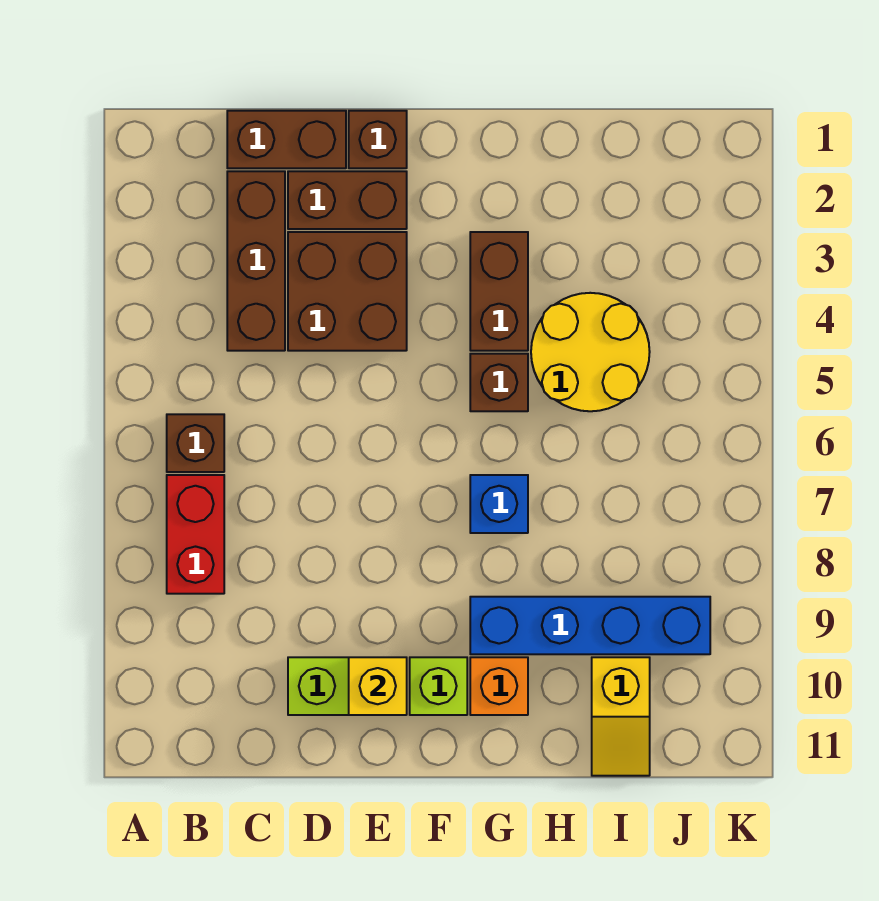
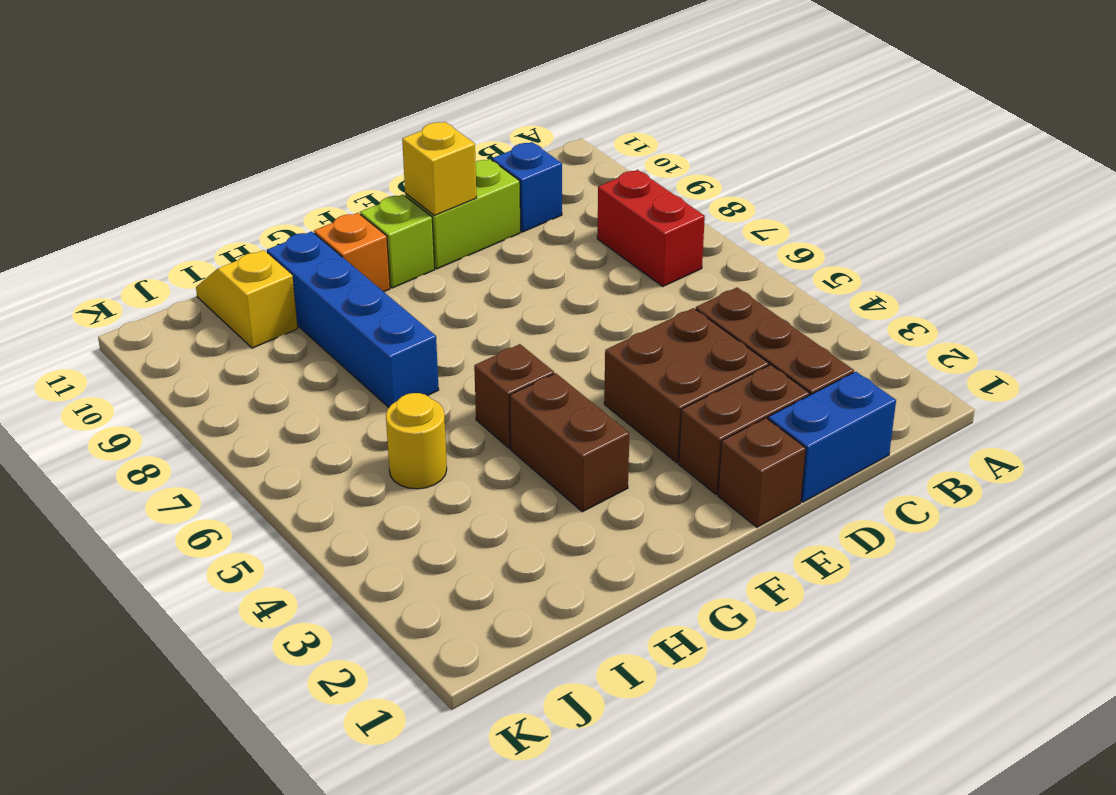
brown brick B6 level 1 -> none
brown brick C1:D1 level 1 -> blue brick C1:D1 level 1
blue brick G7 level 1 -> blue brick C10 level 1
blue brick G9:J9 level 1 -> blue brick H7:H10 level 1
yellow round brick H4:I5 level 1 -> yellow round brick I5 level 1

